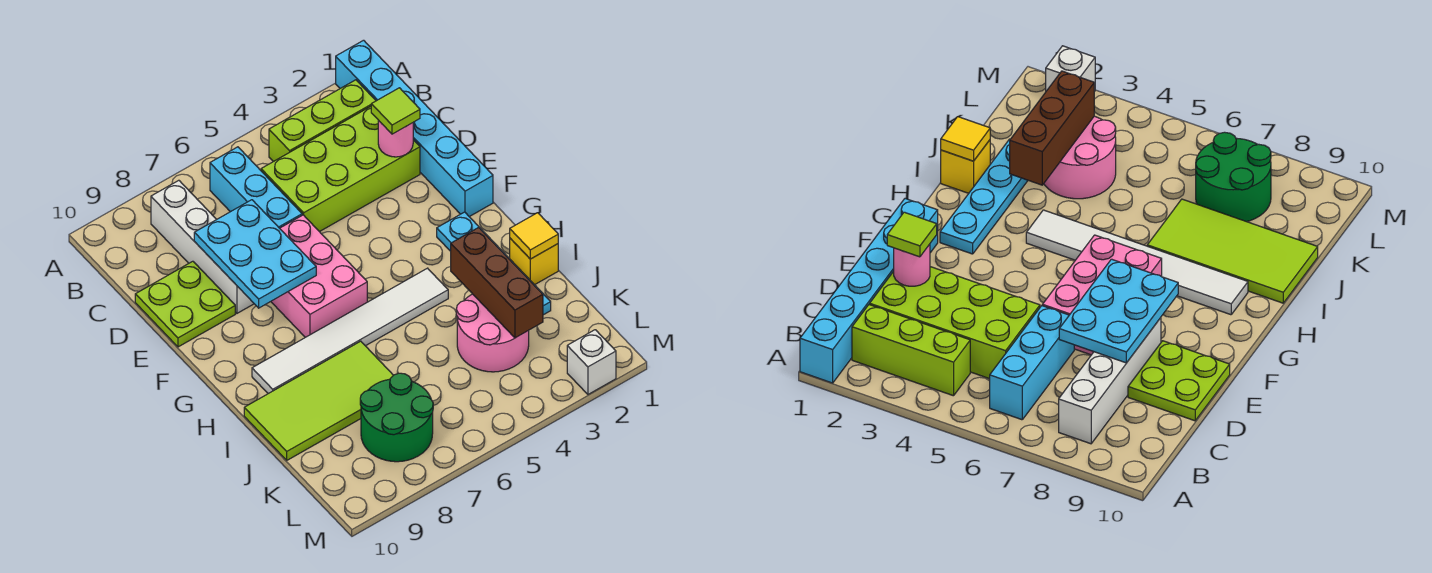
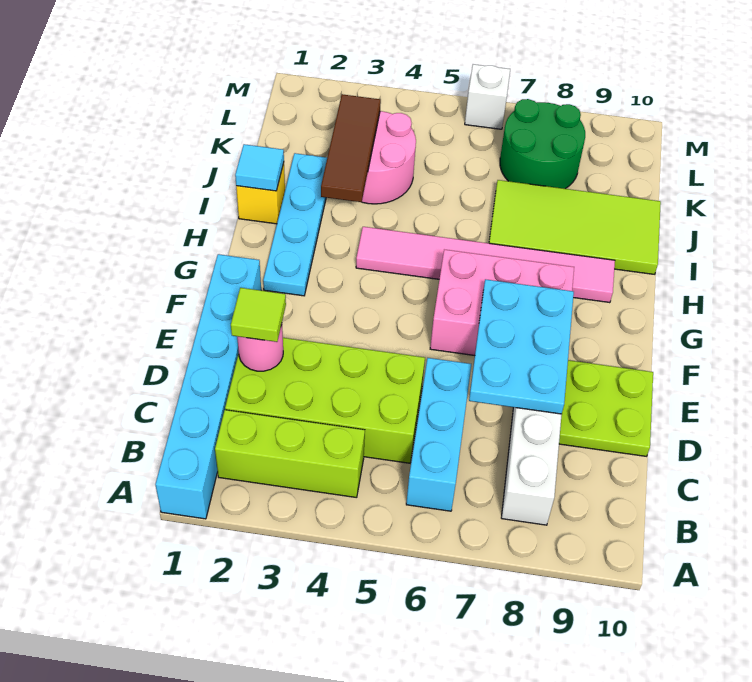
pink brick E6:G7 level 1 -> pink brick F6:G8 level 1
white tile H4:H9 level 1 -> pink tile H4:H9 level 1
yellow tile I1 level 2 -> cyan tile I1 level 2
brown brick I3:K3 level 2 -> brown tile I3:K3 level 2
white brick M2 level 1 -> white brick M6 level 1

